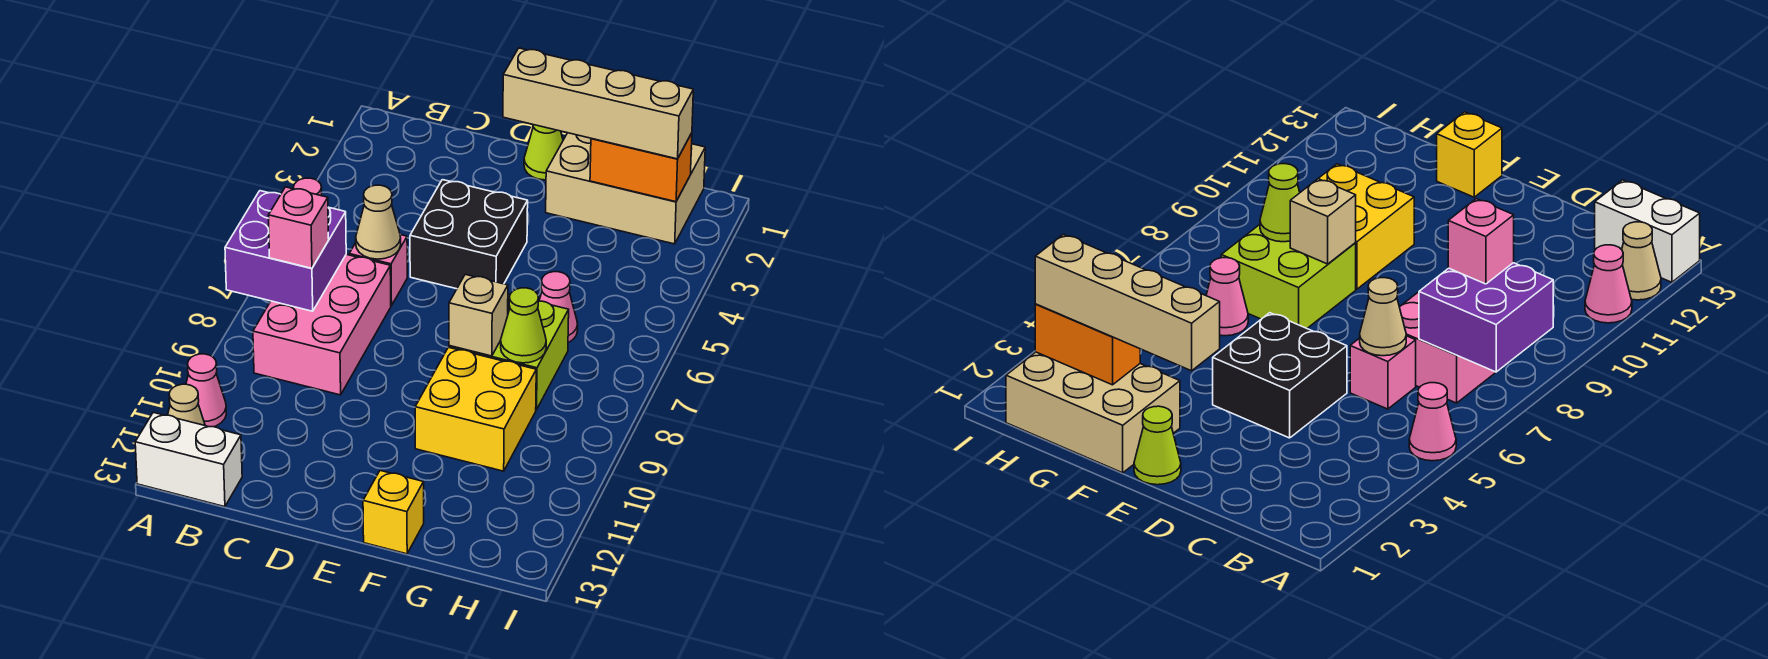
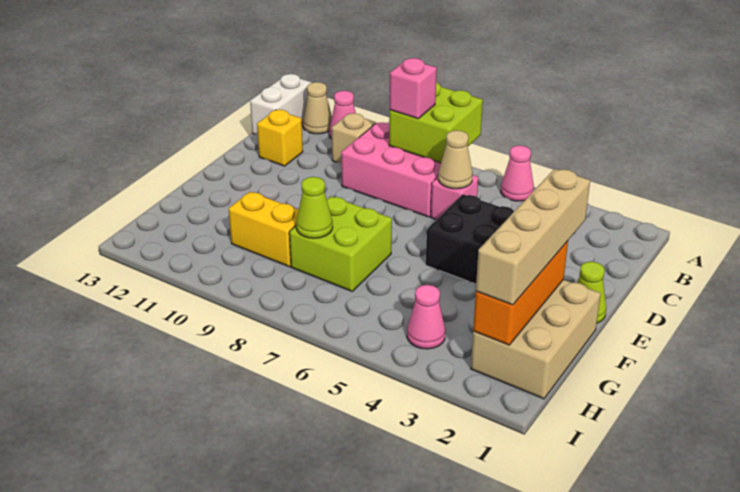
purple brick A7:B8 level 2 -> lime brick A7:B8 level 2
tan brick F8 level 2 -> tan brick B10 level 1
yellow brick F9:G10 level 1 -> yellow brick G9:G10 level 1
yellow brick F13 level 1 -> yellow brick C12 level 1
orange brick G2:H2 level 2 -> orange brick F2:H2 level 2
pink cone G6 level 1 -> pink cone H4 level 1

